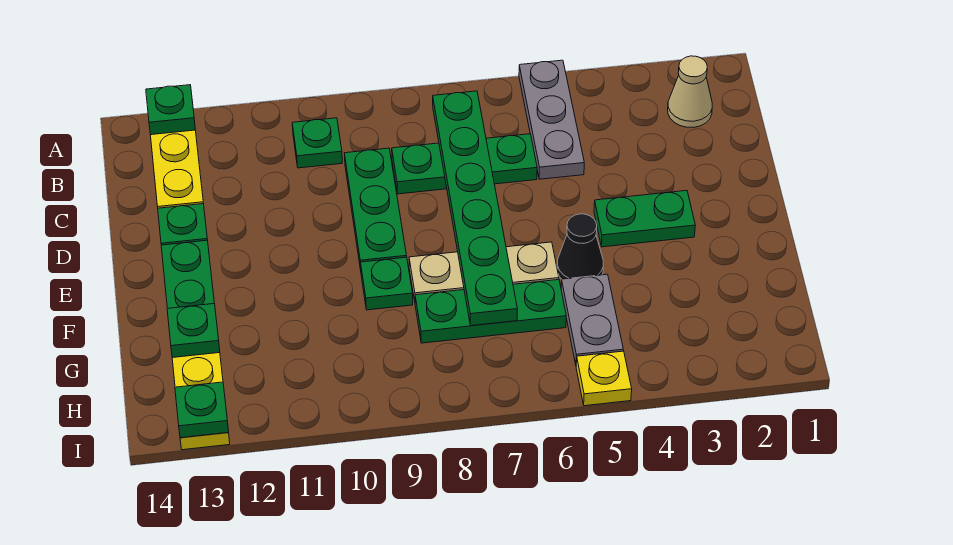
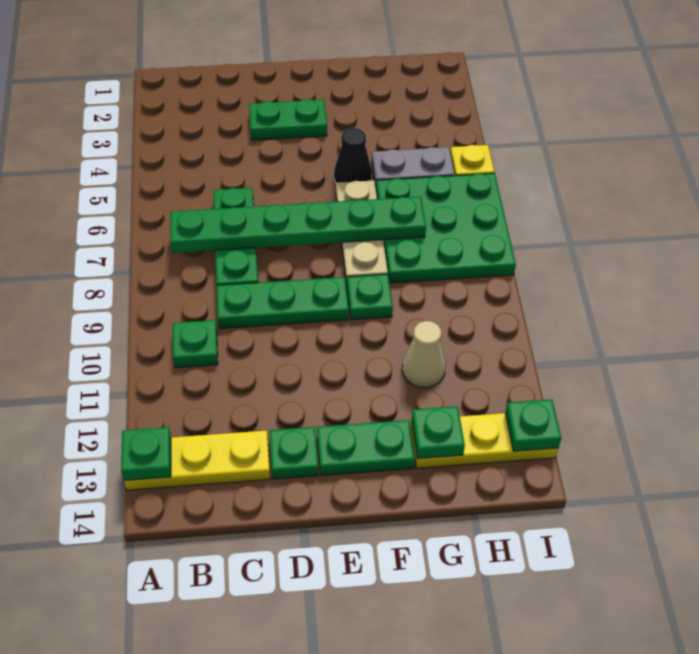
grey plate A5:C5 level 1 -> none
tan cone B2 level 1 -> tan cone G11 level 1
green plate E3:E4 level 1 -> green plate D3:E3 level 1
green plate G6:G8 level 1 -> green plate G6:I8 level 1

